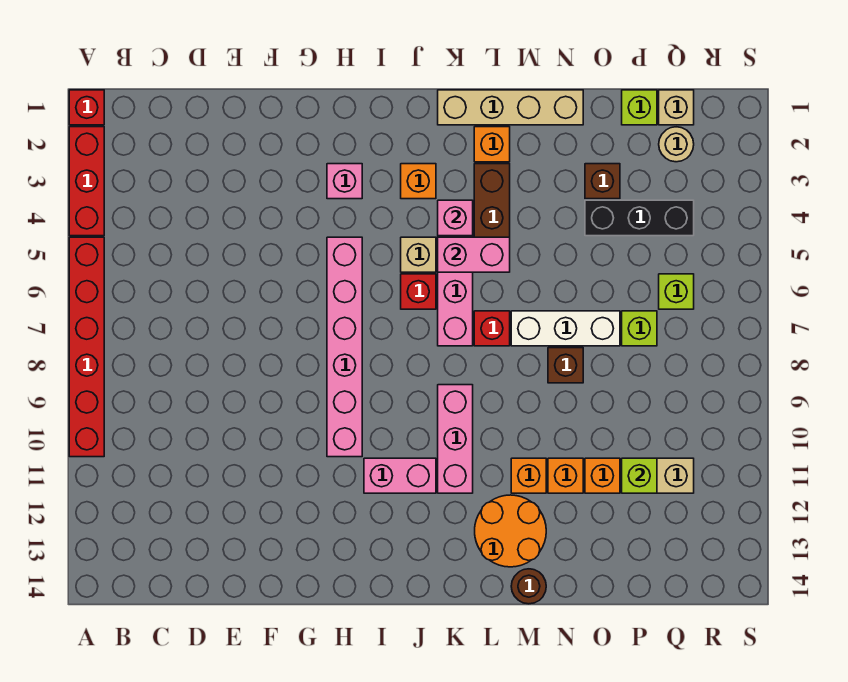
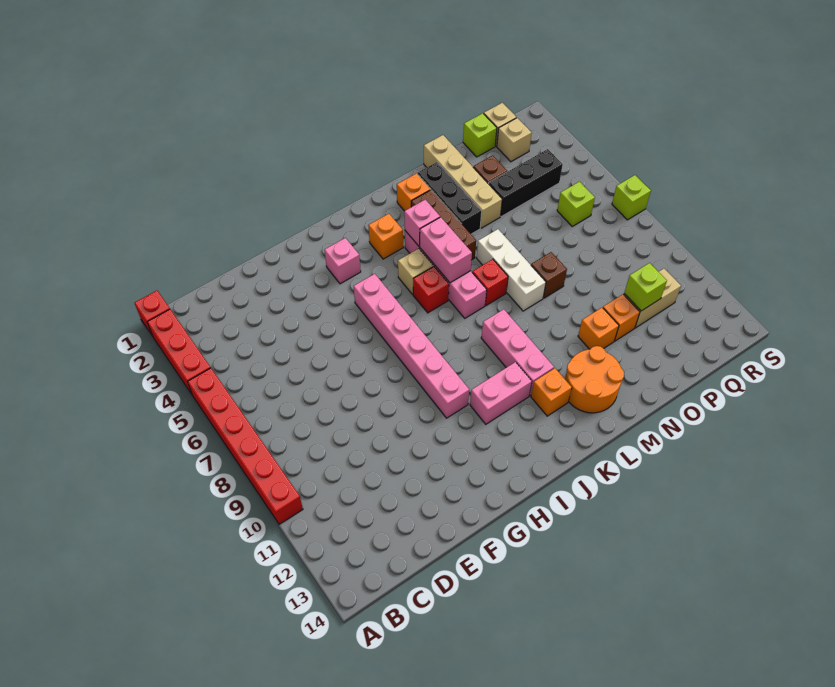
tan brick K1:N1 level 1 -> tan brick N1:N4 level 1
pink brick K5:L5 level 2 -> pink brick K5:K6 level 2
none -> black brick M2:M4 level 1
white brick M7:O7 level 1 -> white brick M6:M8 level 1
orange brick M11 level 1 -> orange brick K12 level 1
brown round brick M14 level 1 -> none
lime brick P7 level 1 -> lime brick S7 level 1
tan round brick Q2 level 1 -> tan brick Q2 level 1

